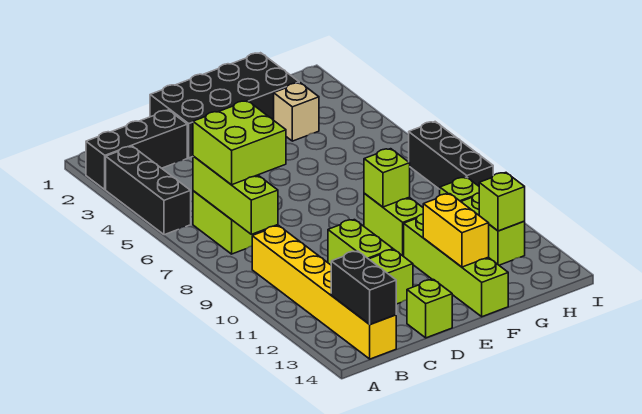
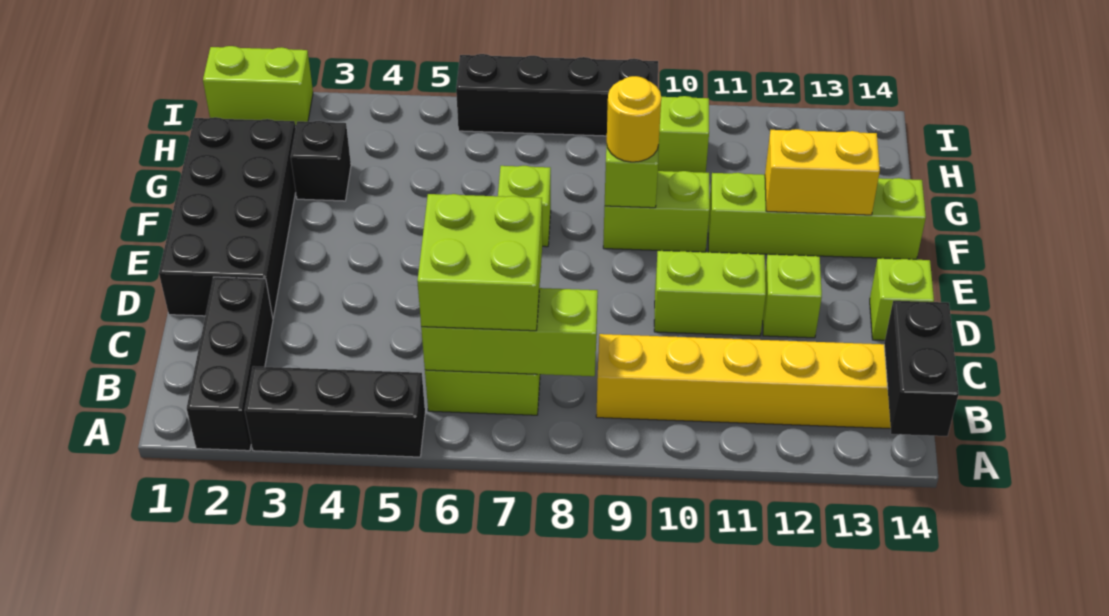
black brick B13:B14 level 2 -> black brick A14:B14 level 2
none -> yellow round brick F9 level 3
tan brick G3 level 1 -> black brick G3 level 1
lime brick H11:H12 level 1 -> lime brick I1:I2 level 1
lime brick H12 level 2 -> lime brick F7 level 1
black brick I7:I9 level 1 -> black brick I6:I9 level 1

